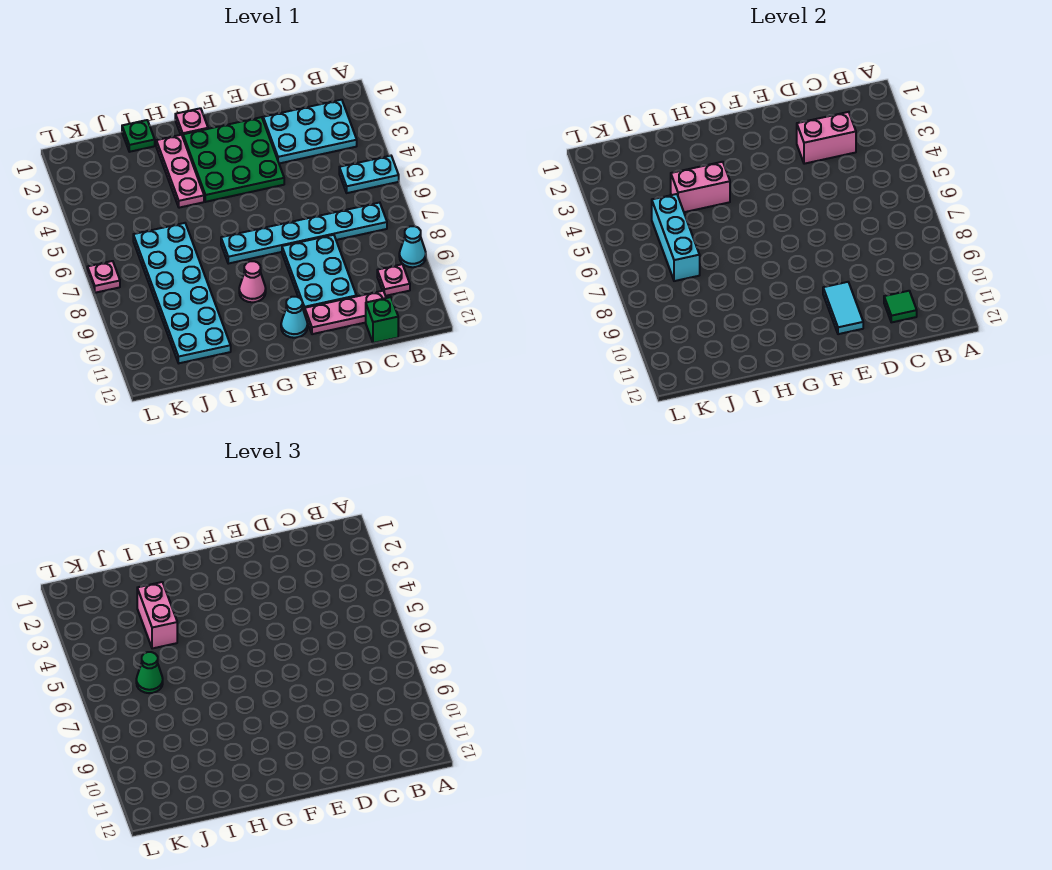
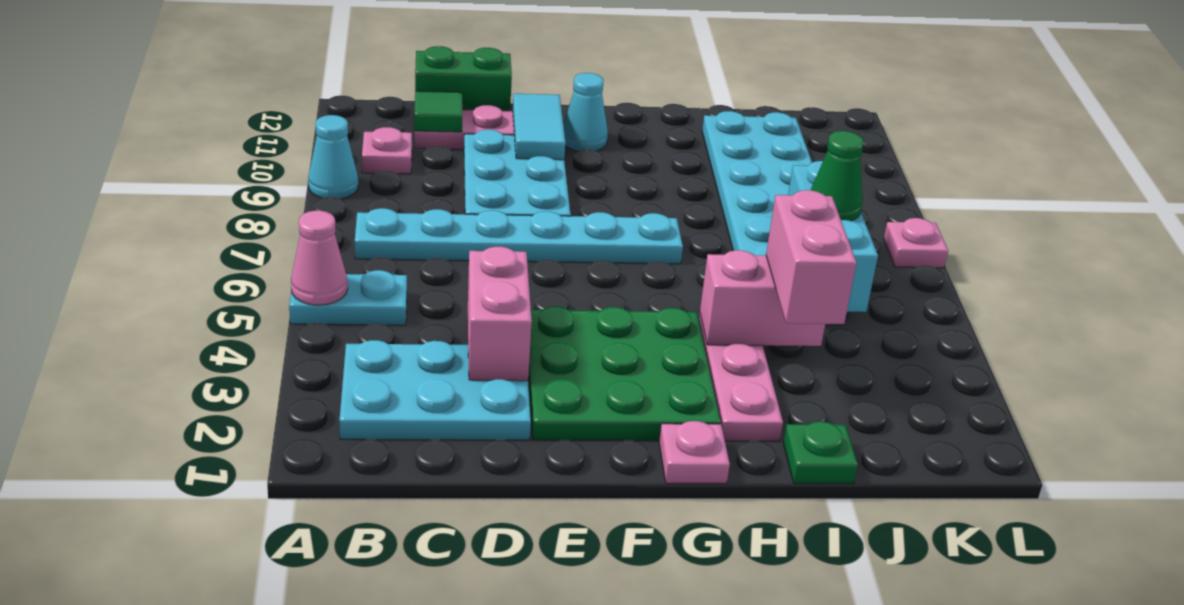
pink brick C3:D3 level 2 -> pink brick D3:D4 level 2
green brick C12 level 1 -> green brick C12:D12 level 1
pink cone G9 level 1 -> pink cone A5 level 2

